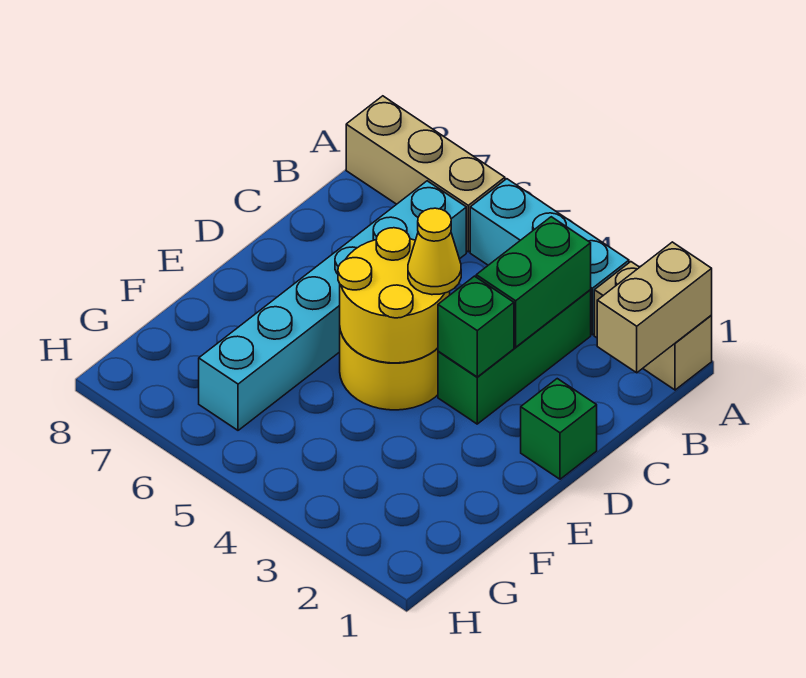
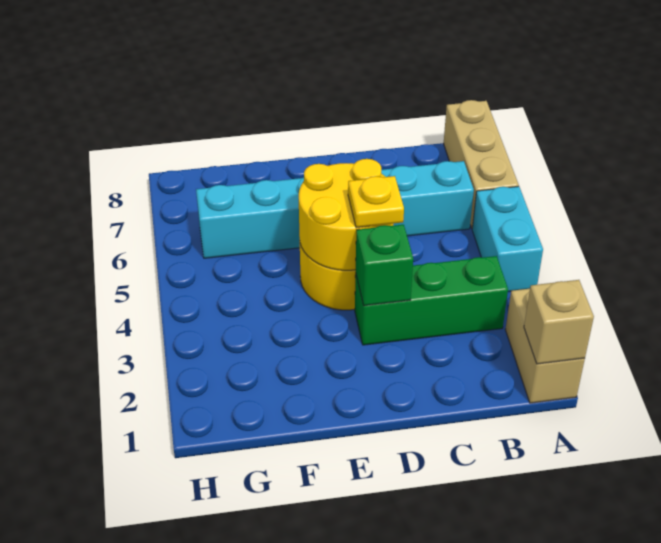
tan brick A1:B1 level 2 -> tan brick A1 level 2
cyan brick A3:A5 level 1 -> cyan brick A4:A5 level 1
green brick B3:C3 level 2 -> none
green brick D1 level 1 -> none
yellow cone D4 level 3 -> yellow plate D4 level 3

